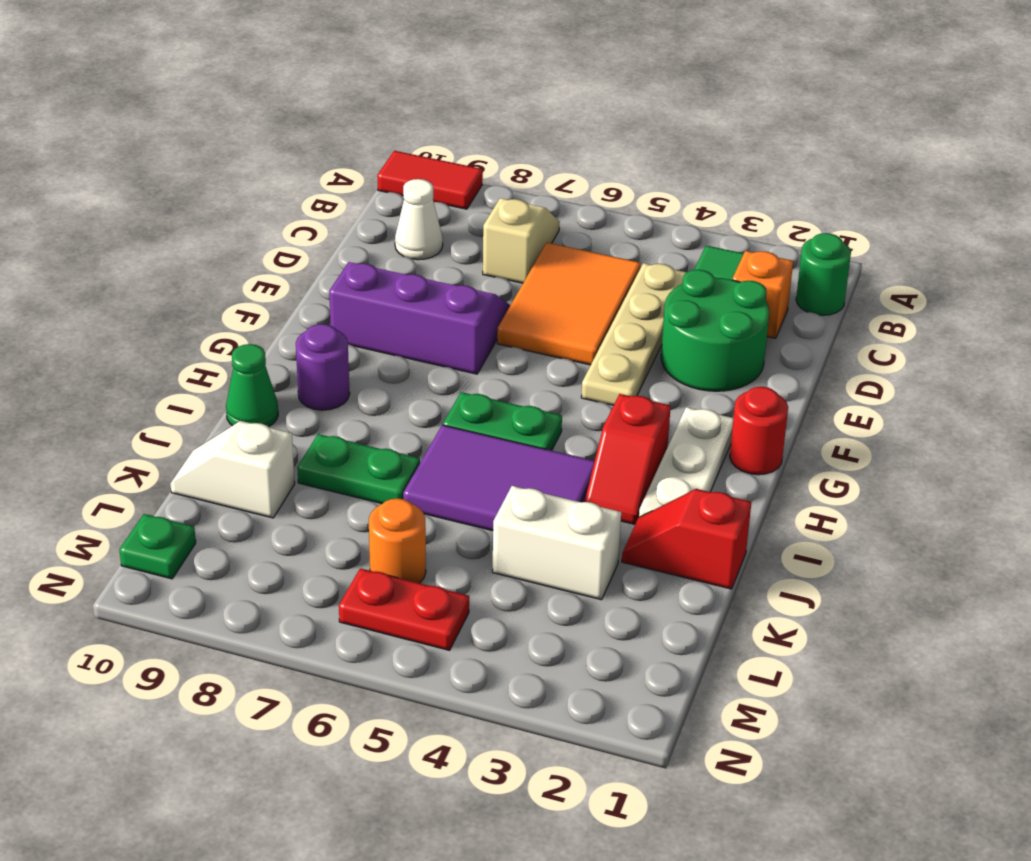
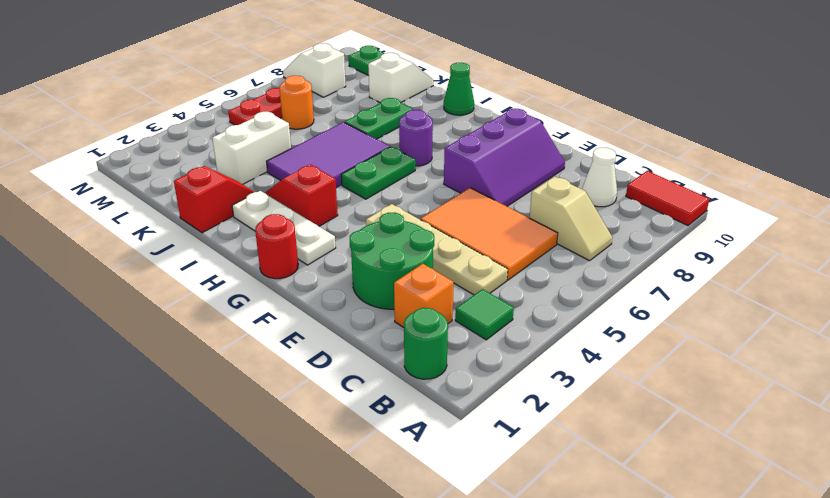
red tile A9:A10 level 1 -> red tile A10:B10 level 1
purple round brick H9 level 1 -> purple round brick H7 level 1
none -> white slope M8:N8 level 1 top M

